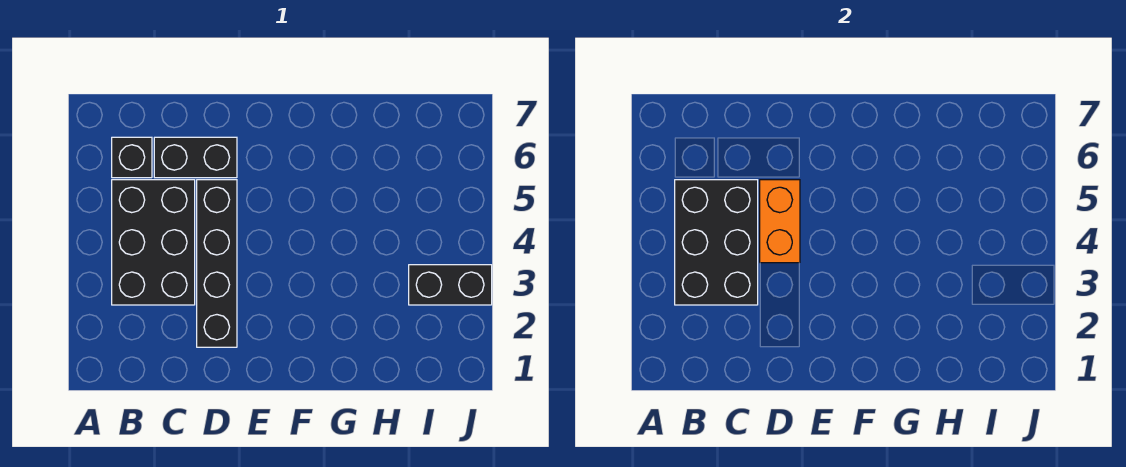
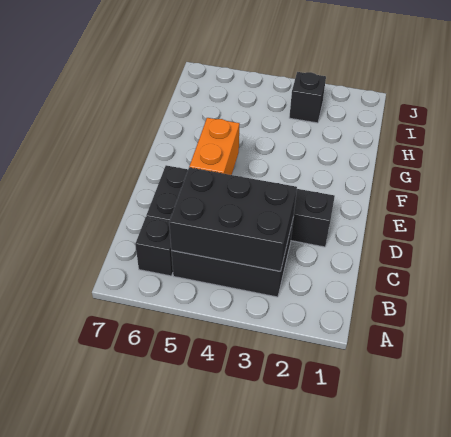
orange brick D4:D5 level 2 -> orange brick D5:E5 level 2
black brick I3:J3 level 1 -> black brick I3 level 1

